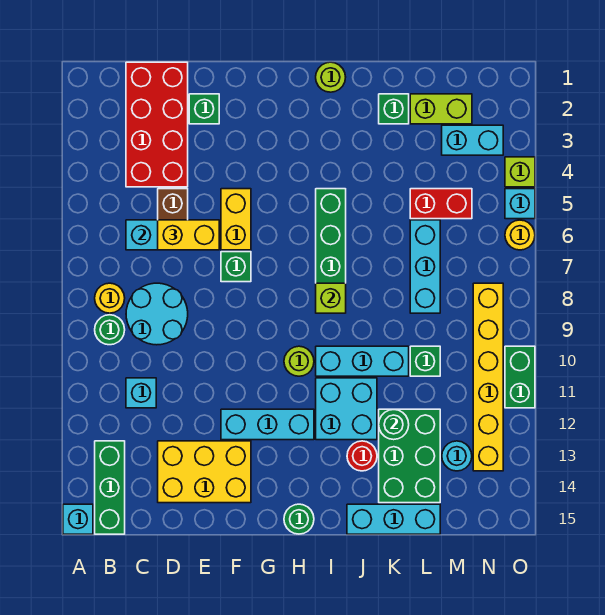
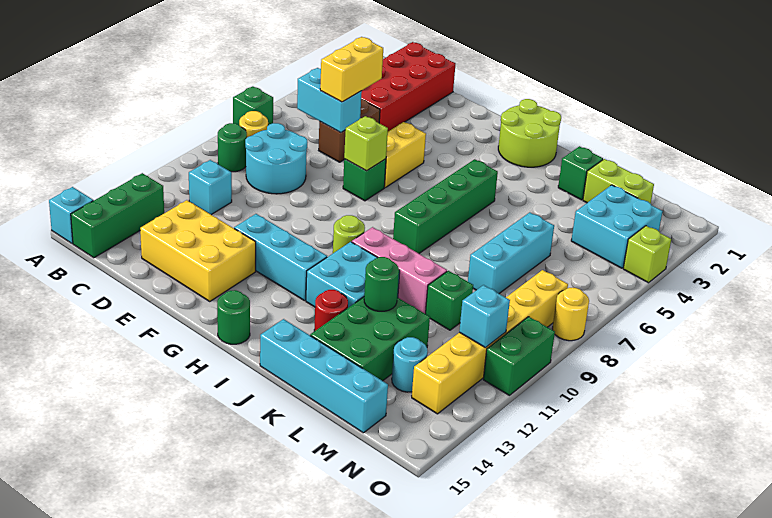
yellow brick D6:E6 level 3 -> yellow brick D5:D6 level 3
green brick E2 level 1 -> green brick A7 level 1
lime round brick I1 level 1 -> lime round brick H1:I2 level 1
lime brick I8 level 2 -> lime brick F7 level 2
cyan brick I10:K10 level 1 -> pink brick I10:K10 level 1
cyan brick J15:L15 level 1 -> cyan brick J15:M15 level 1
red brick L5:M5 level 1 -> none
cyan brick M3:N3 level 1 -> cyan brick M3:N4 level 1
cyan brick O5 level 1 -> cyan brick N11 level 2
yellow round brick O6 level 1 -> yellow round brick O8 level 1

